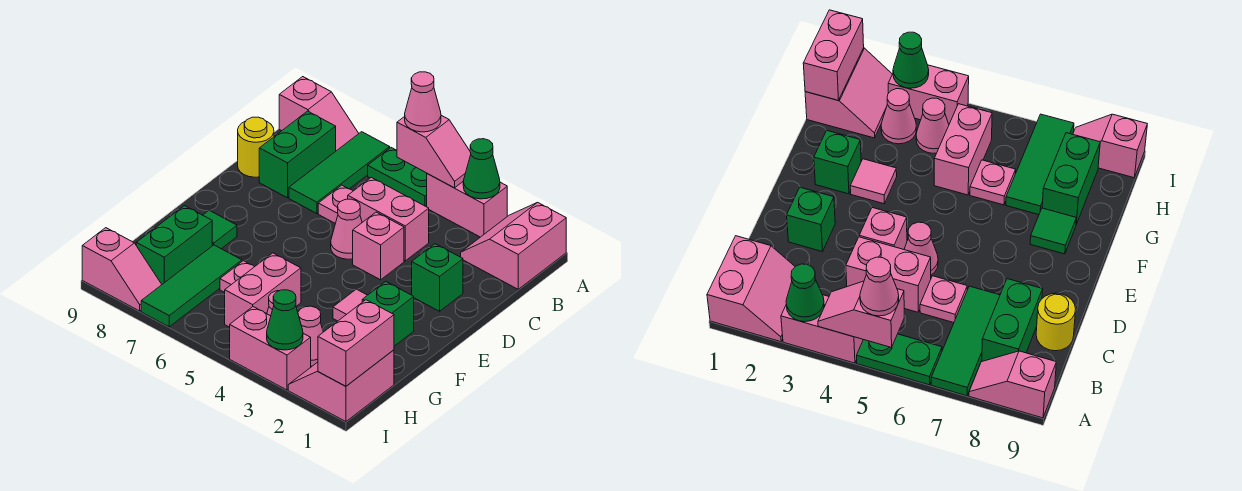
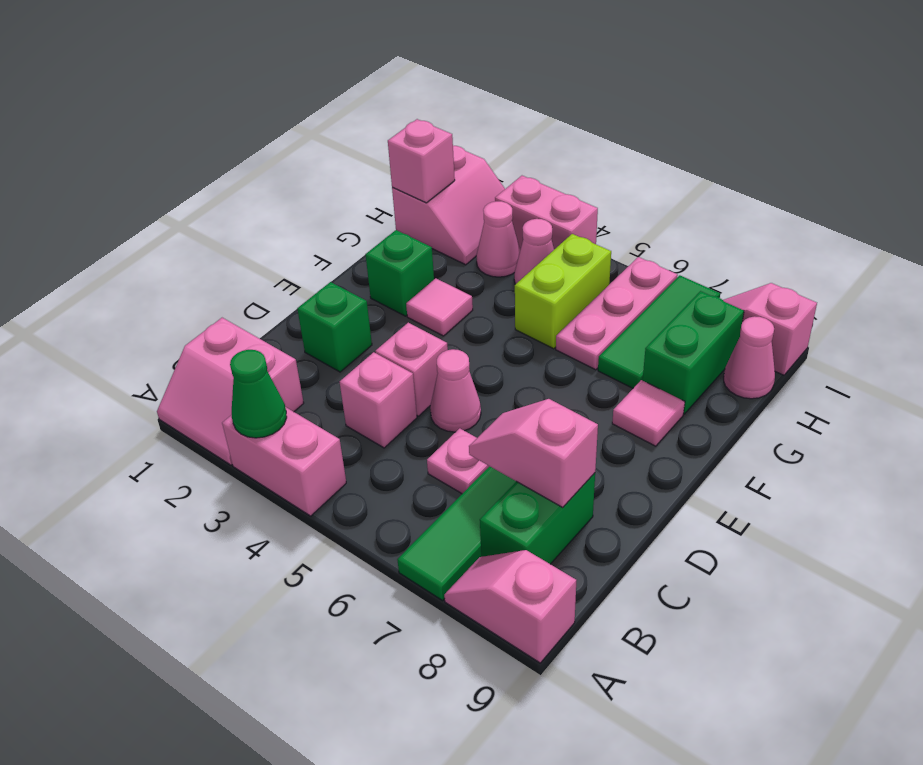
pink slope A1:B2 level 1 top 1 -> pink slope A1:B2 level 1 top B
pink slope A4:A5 level 2 top 5 -> pink slope C7:C8 level 2 top 8
green plate A5:A6 level 1 -> none
pink cone A5 level 3 -> pink cone H9 level 1
pink brick C4:C5 level 1 -> pink brick C4 level 1
yellow round brick C9 level 1 -> none
green tile F8 level 1 -> pink tile F8 level 1
pink brick G5:H5 level 1 -> lime brick G5:H5 level 1
pink plate G6 level 1 -> pink plate G6:I6 level 1
pink brick H1:I1 level 2 -> pink brick H1 level 2
green cone I3 level 2 -> none

